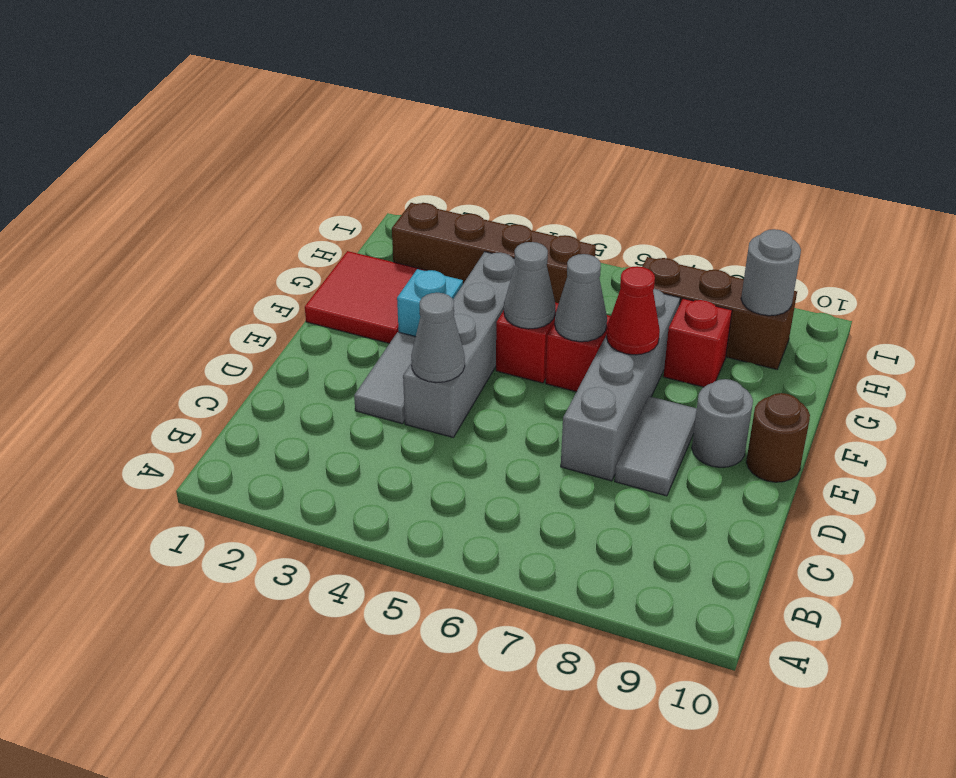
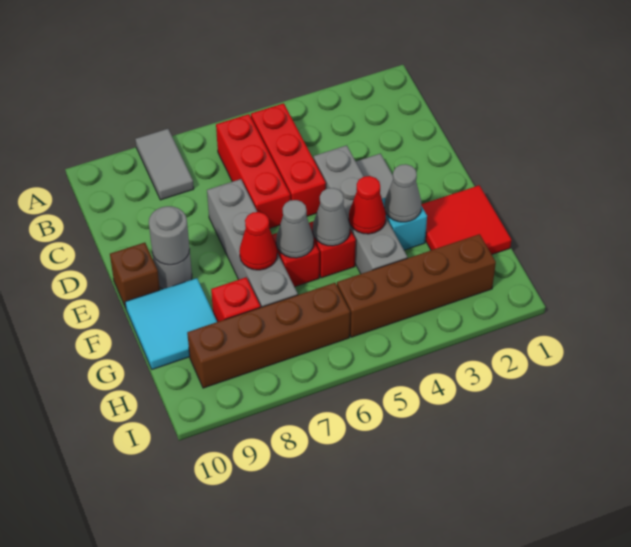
none -> red brick B5:D5 level 1
none -> red brick B6:D6 level 1
grey cone D4 level 2 -> grey cone F3 level 2
grey tile D8:E8 level 1 -> grey tile A8:B8 level 1
brown round brick E10 level 1 -> brown brick E10 level 1
none -> red cone F4 level 2
none -> cyan tile F9:G10 level 1
brown brick H7:H9 level 1 -> brown brick H6:H9 level 1
grey round brick H9 level 2 -> grey round brick E9 level 2

